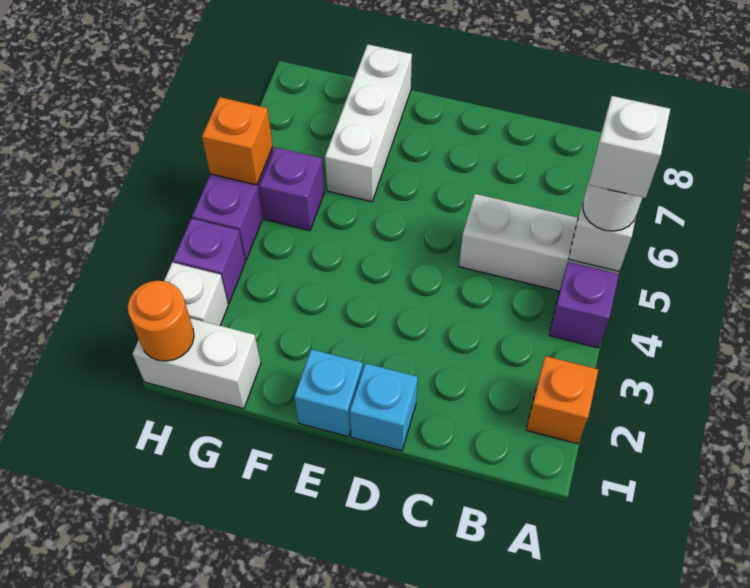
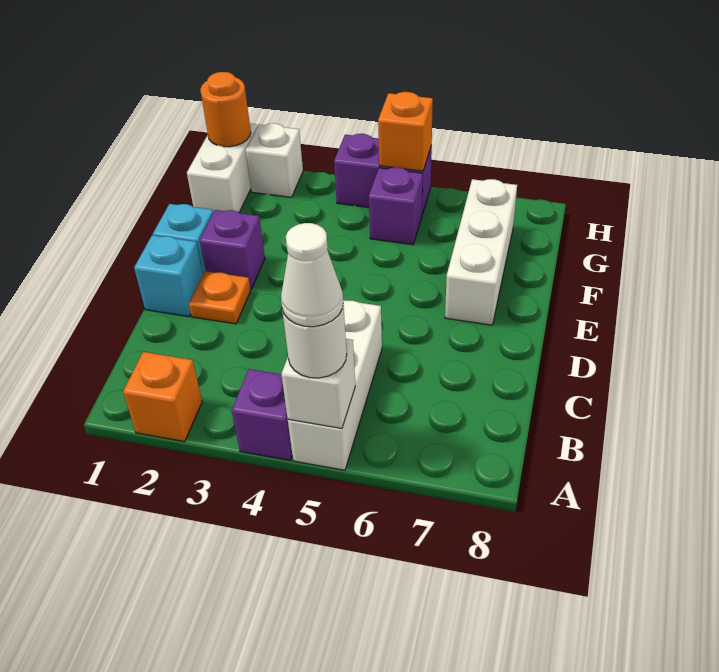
white brick A5 level 4 -> white cone A5 level 4
none -> orange plate D2 level 1
white brick F6:F8 level 1 -> white brick E7:G7 level 1
purple brick H3 level 1 -> purple brick E2 level 1

